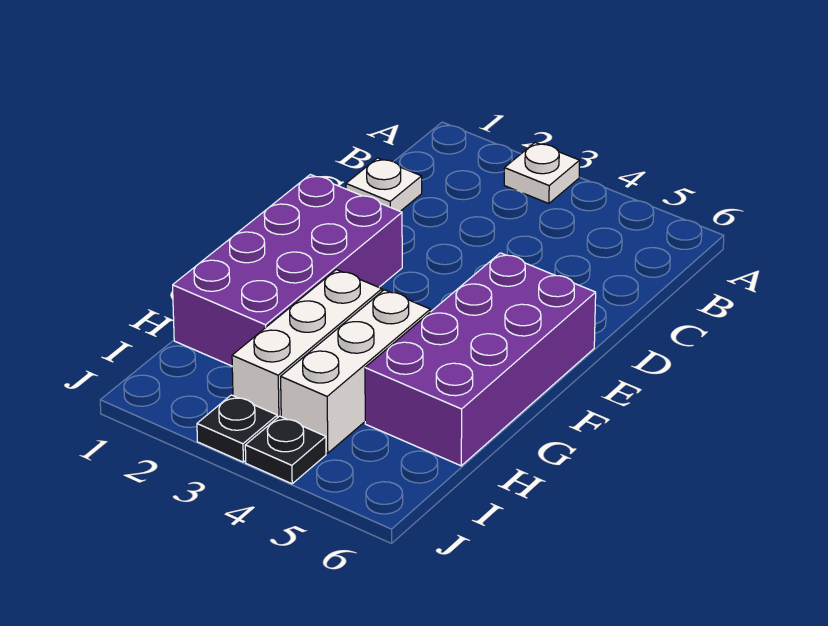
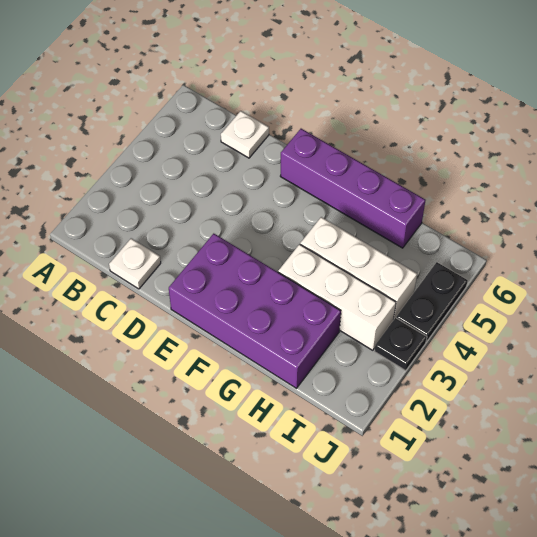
white plate A3 level 1 -> white plate C6 level 1
purple brick E5:H6 level 1 -> purple brick E6:H6 level 1
black plate J4 level 1 -> black plate J4:J5 level 1

